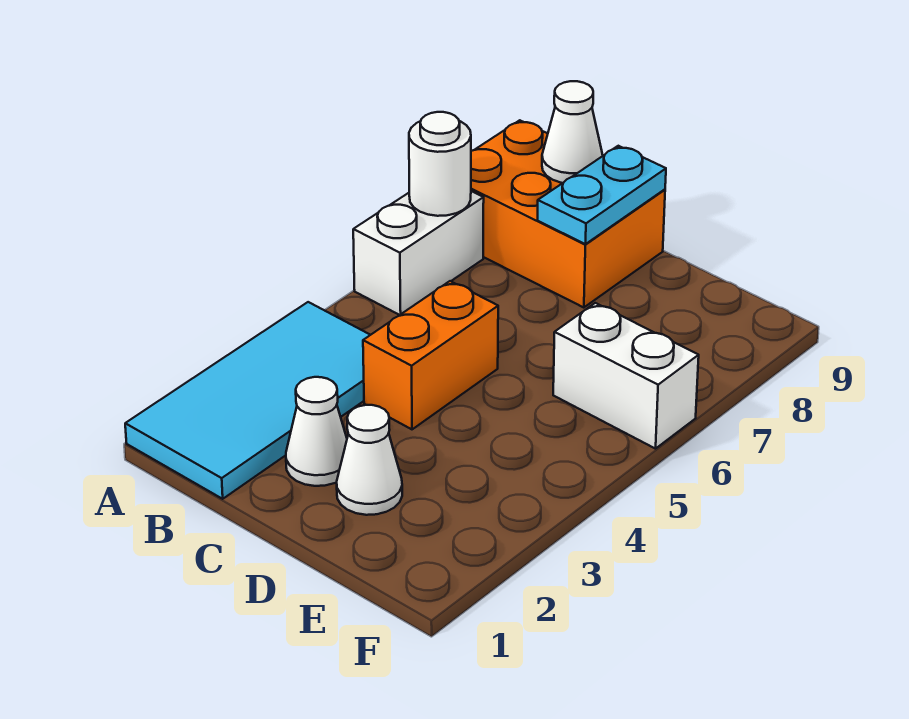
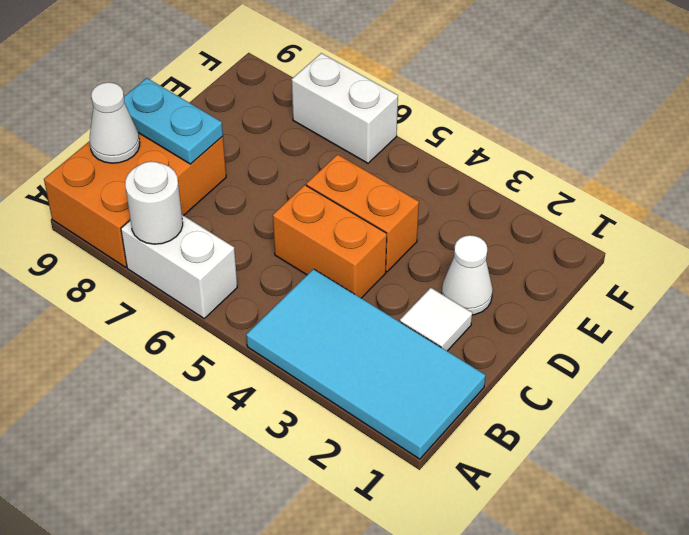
white cone C2 level 1 -> white tile C2 level 1
none -> orange brick D4:D5 level 1
white brick E6:F6 level 1 -> white brick F6:F7 level 1

